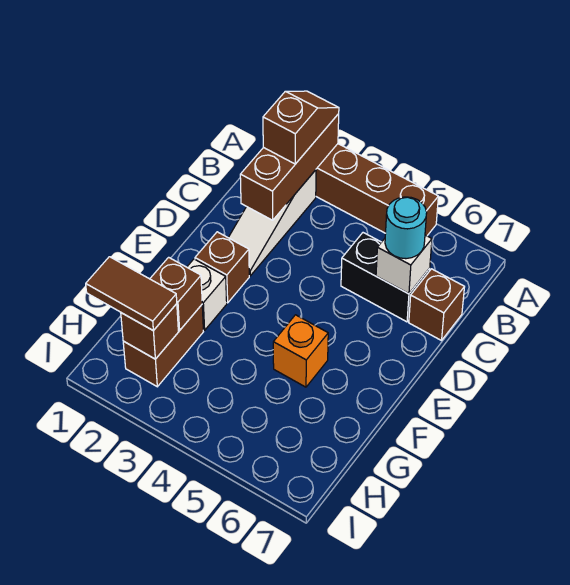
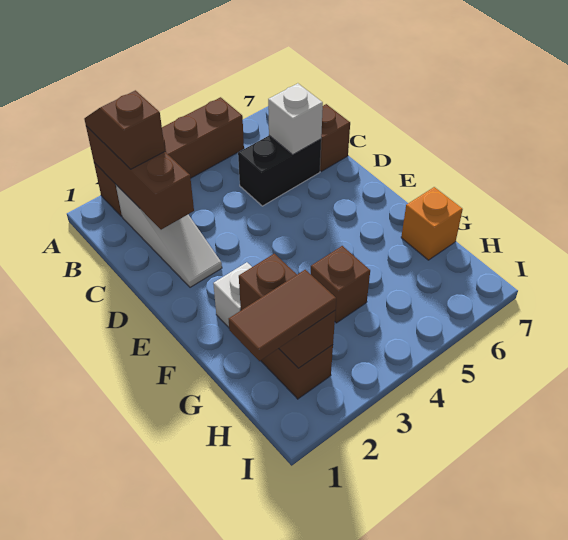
cyan round brick C6 level 3 -> none
brown brick E2 level 1 -> brown brick G4 level 1
orange brick F5 level 1 -> orange brick G7 level 1

